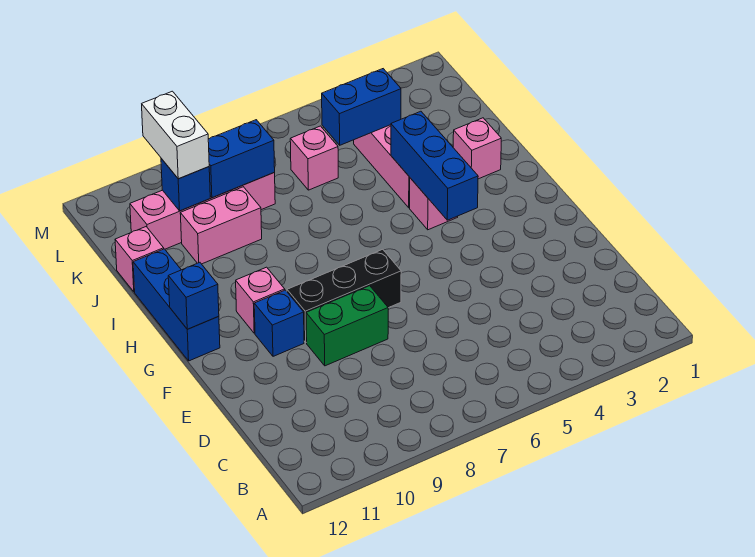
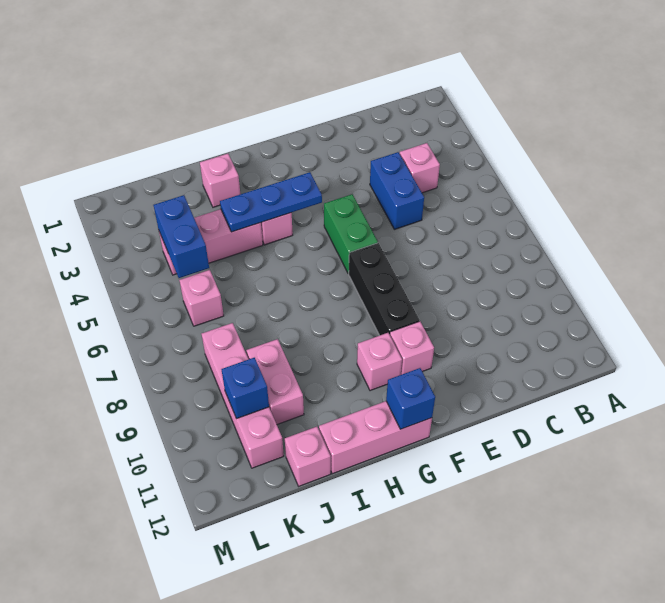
none -> pink brick C4 level 1
green brick E8:E9 level 1 -> green brick F5:F6 level 1
blue brick F10 level 1 -> pink brick F10 level 1
blue brick G4:I4 level 2 -> blue plate G4:I4 level 2
blue brick G12:I12 level 1 -> pink brick G12:I12 level 1
blue brick K8:K9 level 2 -> blue brick D4:D5 level 1
white brick K10:L10 level 3 -> none

